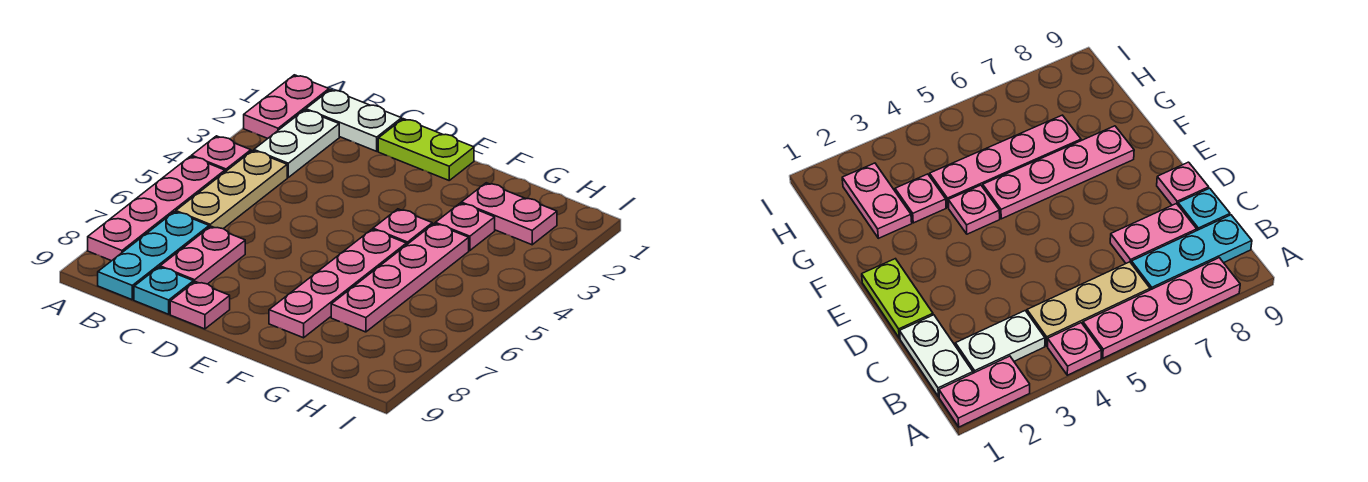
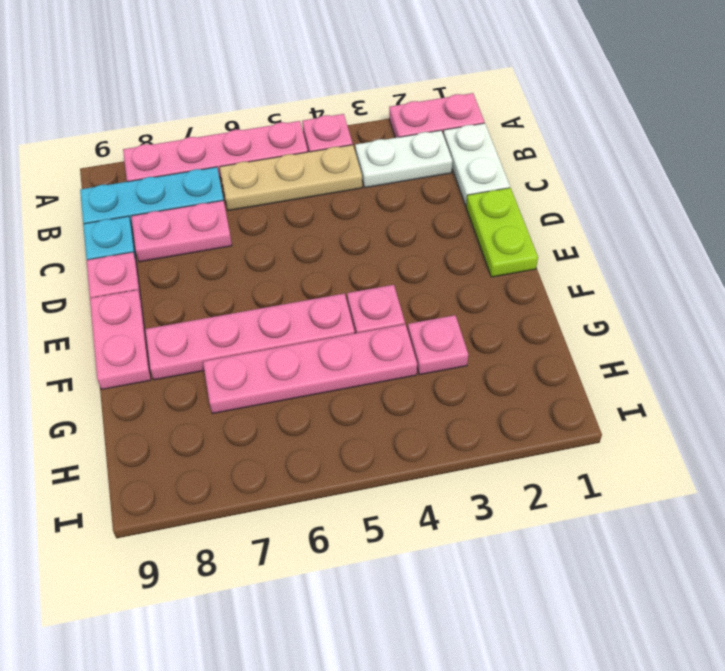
pink plate G2:H2 level 1 -> pink plate E9:F9 level 1

